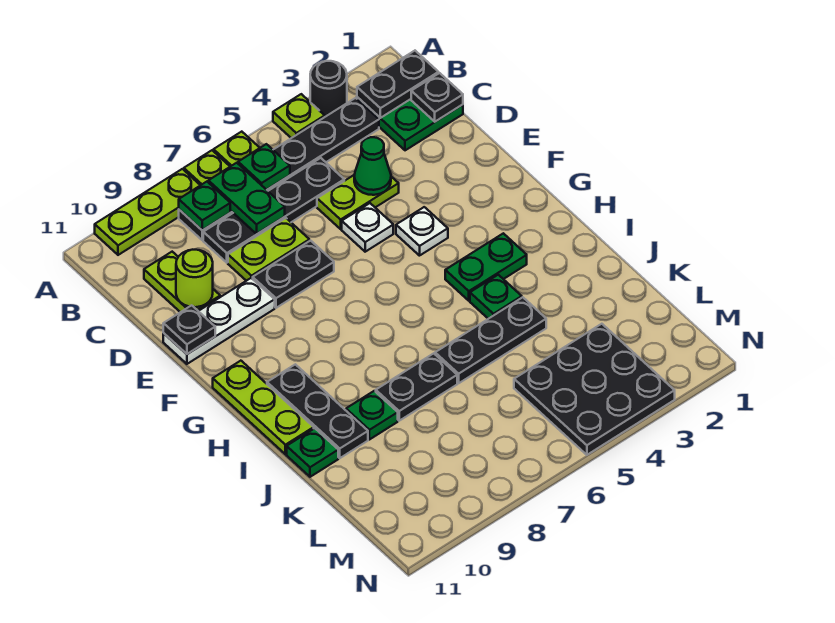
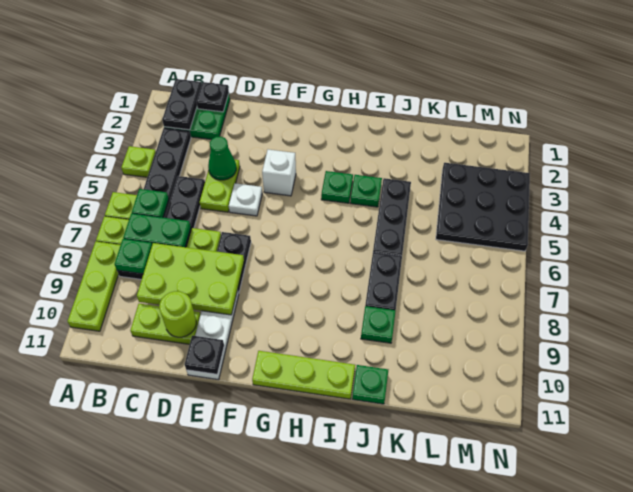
black round brick A3 level 1 -> none
none -> lime plate C8:E9 level 2
white plate F4 level 1 -> white brick F4 level 1
green plate H3:H4 level 1 -> green plate H4 level 1
black plate H10:J10 level 1 -> none

